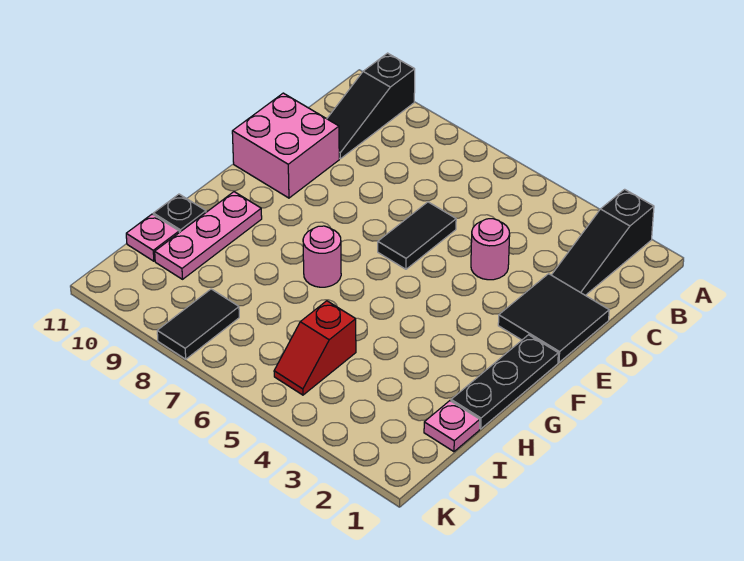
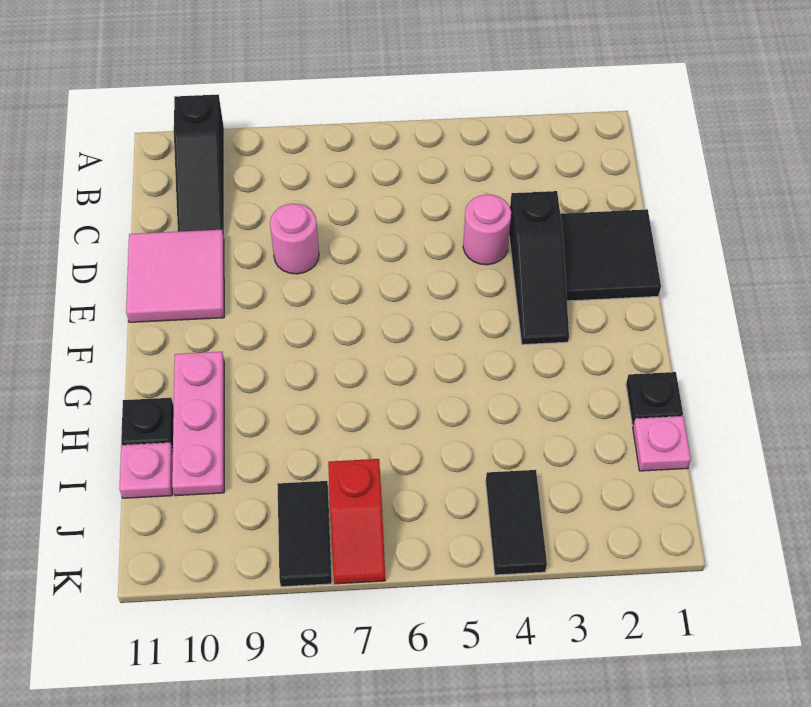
black slope A2:C2 level 1 top A -> black slope D3:F3 level 1 top D
black tile D6:E6 level 1 -> black tile J4:K4 level 1
pink brick D10:E11 level 1 -> pink tile D10:E11 level 1
black plate F1:H1 level 1 -> black plate H1 level 1
pink round brick G7 level 1 -> pink round brick D8 level 1
red slope I5:J5 level 1 top I -> red slope J7:K7 level 1 top J

